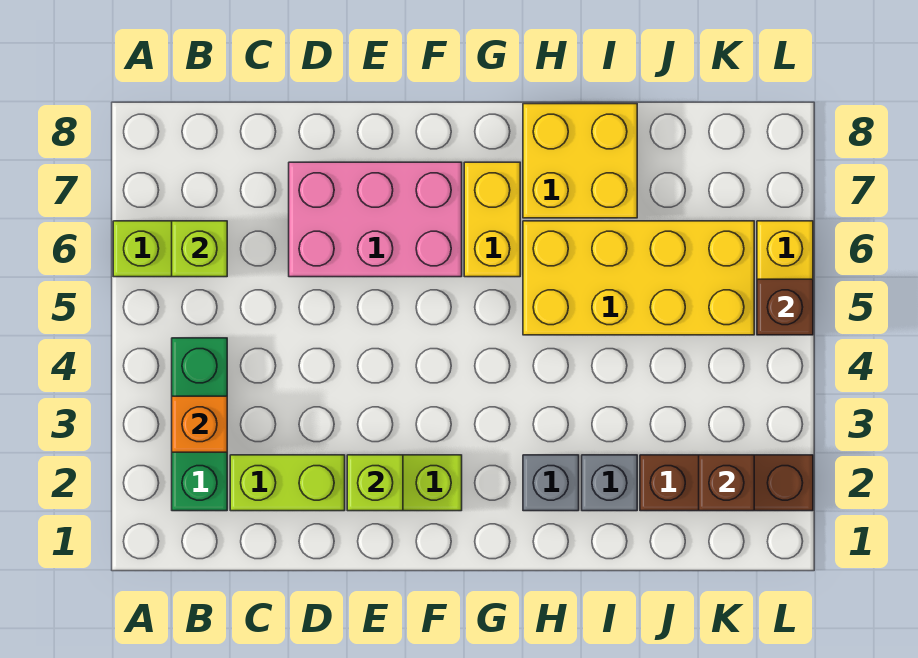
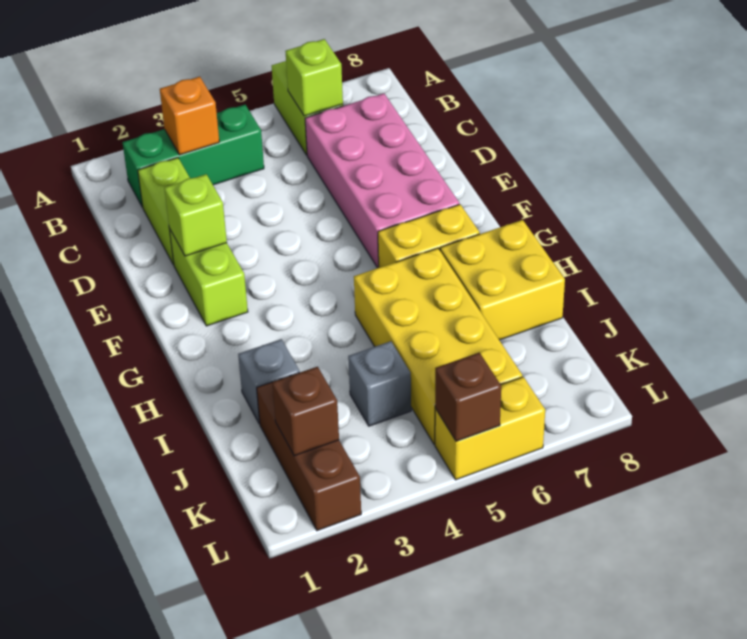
pink brick D6:F7 level 1 -> pink brick C6:F7 level 1
grey brick H2 level 1 -> grey brick J4 level 1

